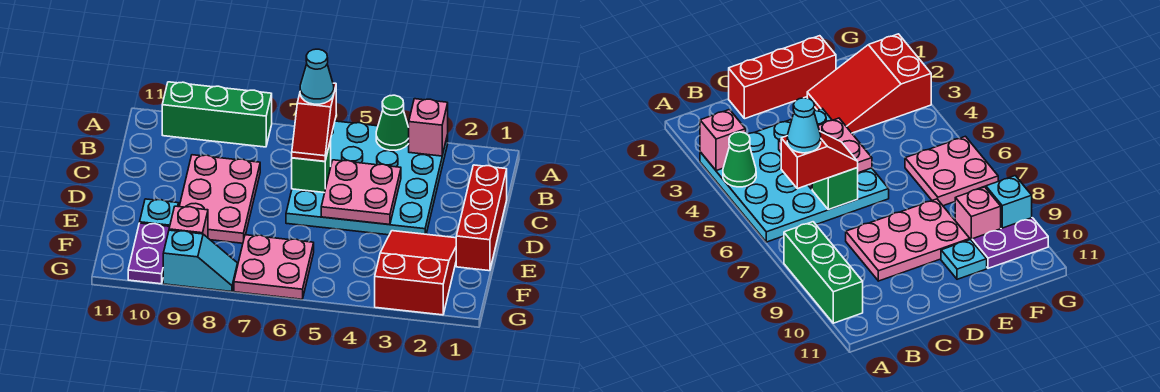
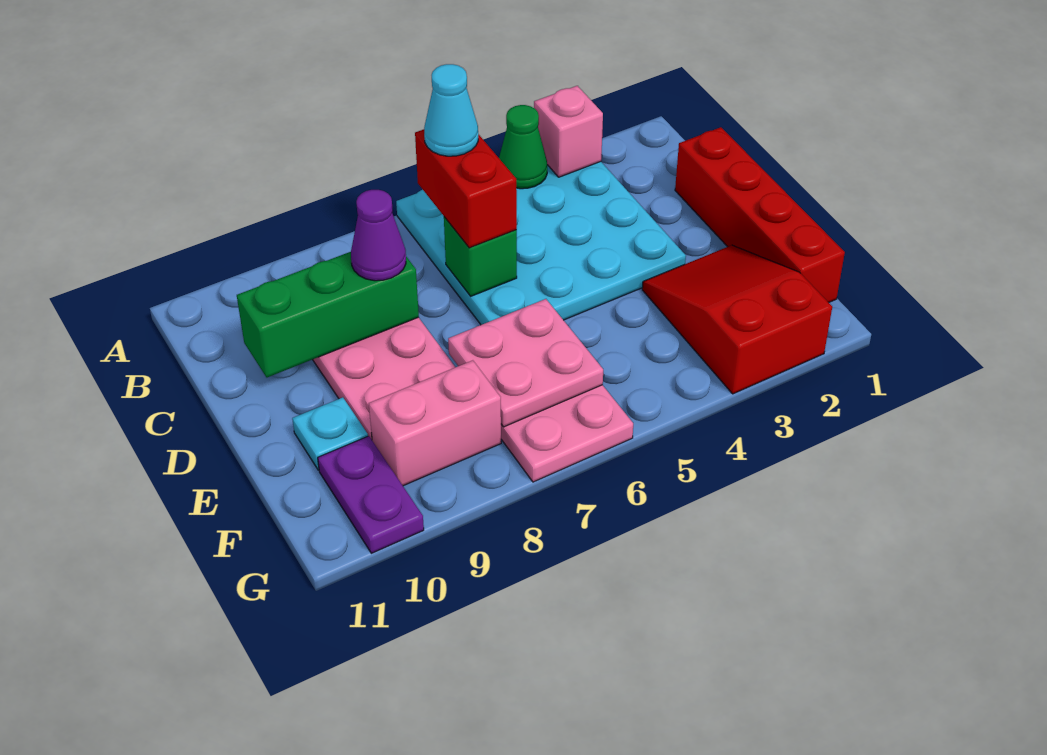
green brick A8:A10 level 1 -> green brick C8:C10 level 2
red slope B6:C6 level 3 top B -> red brick B6:C6 level 3
red brick C1:E1 level 1 -> red brick C1:F1 level 1
pink plate C4:D5 level 2 -> pink plate E6:F7 level 2
none -> purple cone C8 level 3
pink brick F9 level 1 -> pink brick F8:F9 level 1
cyan slope G8:G9 level 1 top 9 -> none

